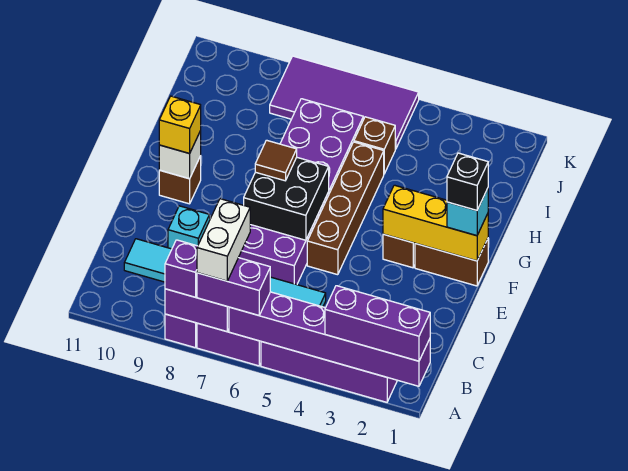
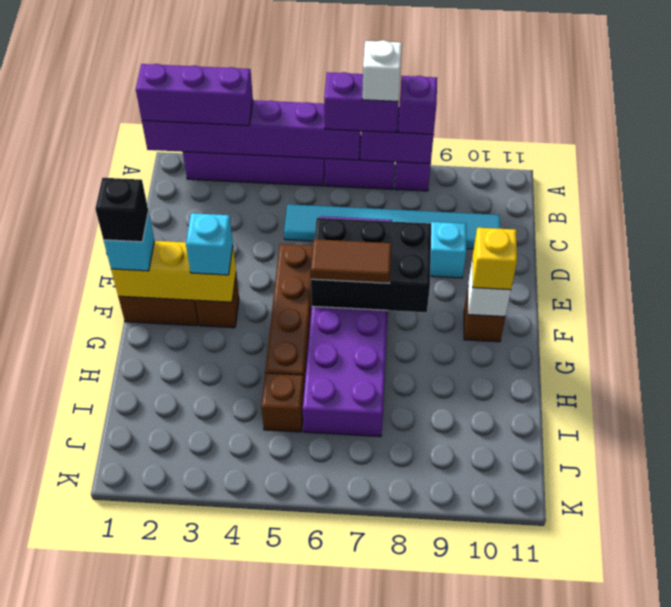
white brick A7:B7 level 4 -> white brick A7 level 4
black brick E6:F7 level 2 -> black brick E6:F8 level 2
none -> cyan brick F3 level 3
brown tile F7 level 3 -> brown tile F6:F7 level 3
purple tile J5:K8 level 1 -> none

